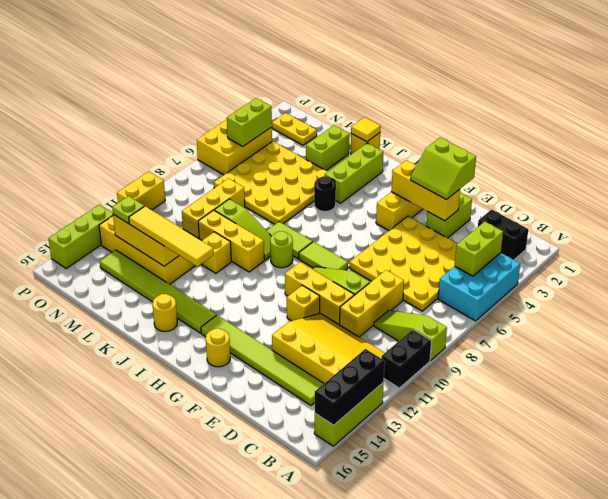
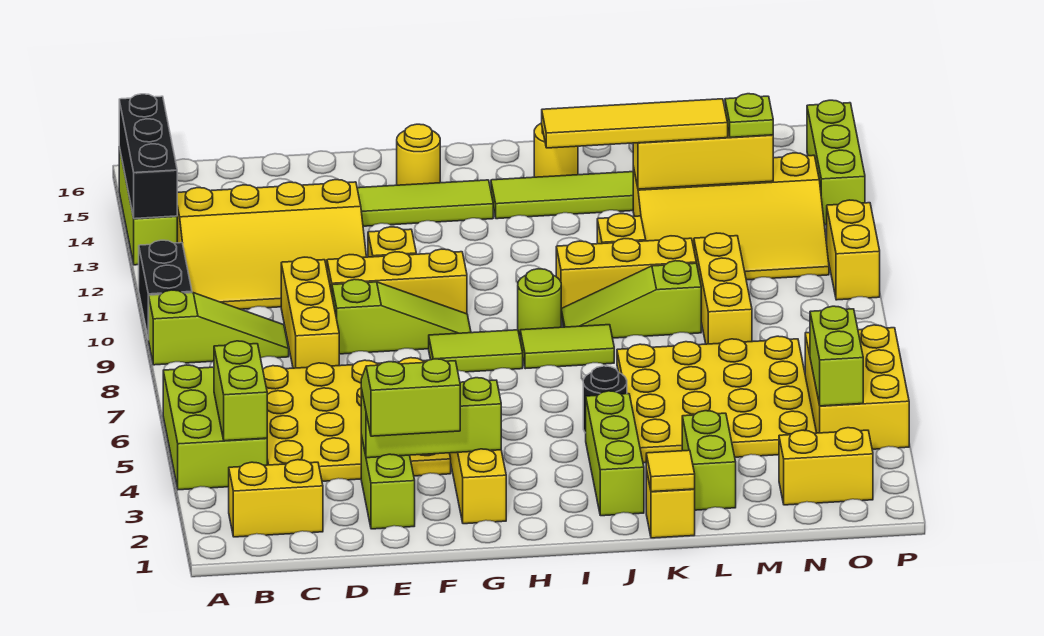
cyan brick A4:B6 level 1 -> lime brick A4:B6 level 1
black brick B2:C2 level 1 -> yellow brick B2:C2 level 1
yellow brick E3:G3 level 2 -> lime brick E3:G3 level 2
yellow plate N2:O2 level 1 -> yellow brick N2:O2 level 1

